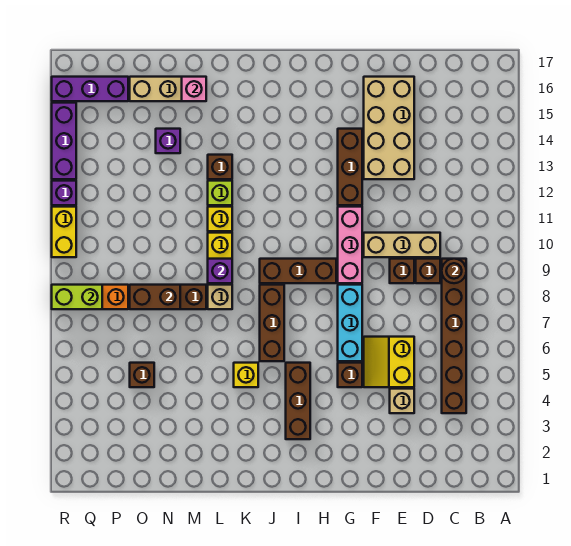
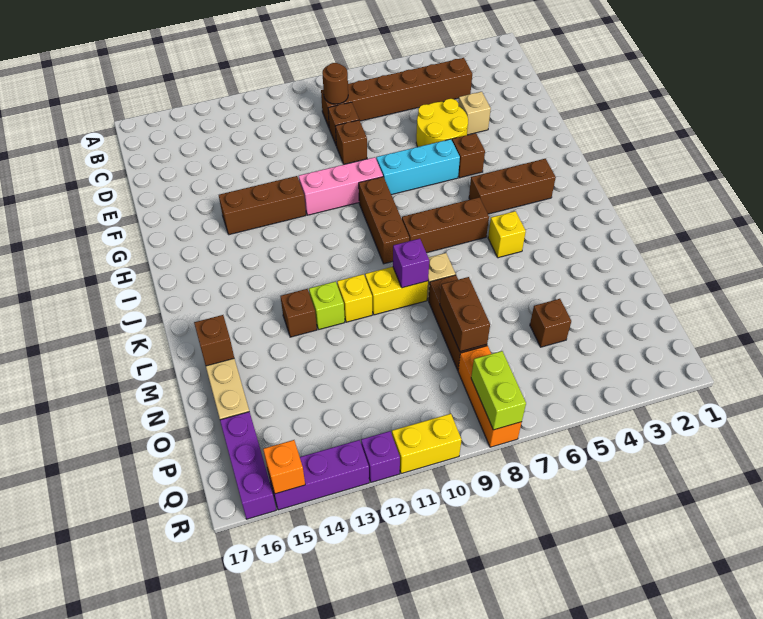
tan brick D10:F10 level 1 -> none
yellow slope E5:F6 level 1 top E -> yellow round brick E5:F6 level 1
tan brick E13:F16 level 1 -> none
pink brick M16 level 2 -> brown brick M16 level 2
purple brick N14 level 1 -> none
none -> orange brick R15 level 2

